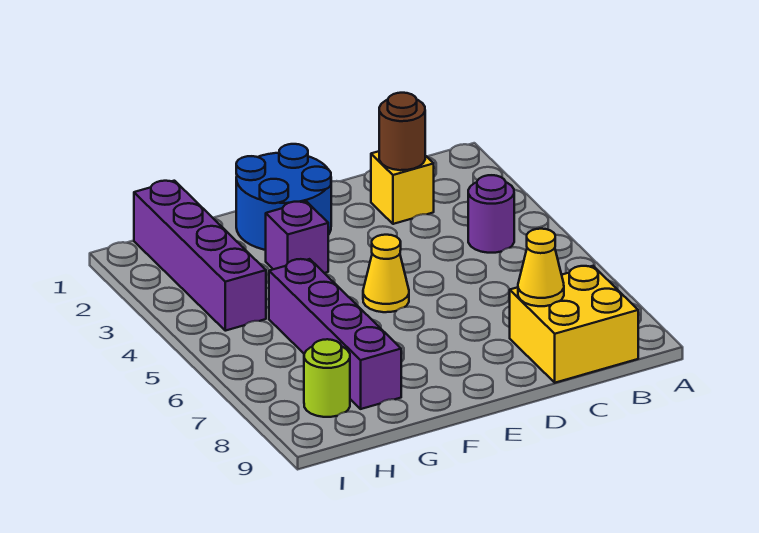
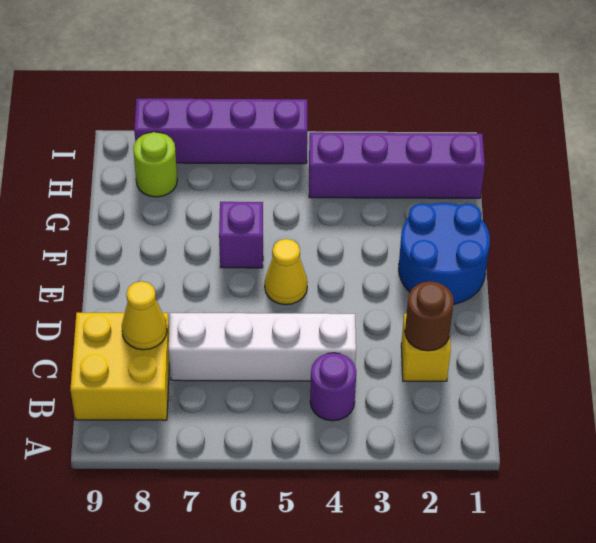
none -> white brick C4:C7 level 1
purple brick F3 level 1 -> purple brick F6 level 1
purple brick G5:G8 level 1 -> purple brick I5:I8 level 1

